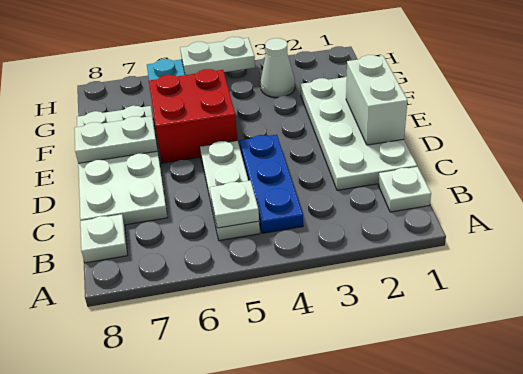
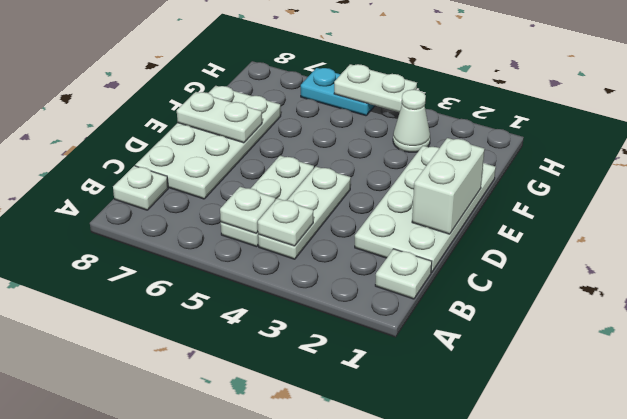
blue plate B4:D4 level 1 -> white plate B4:D4 level 1
none -> white plate B4 level 2
red brick E5:F6 level 1 -> none

